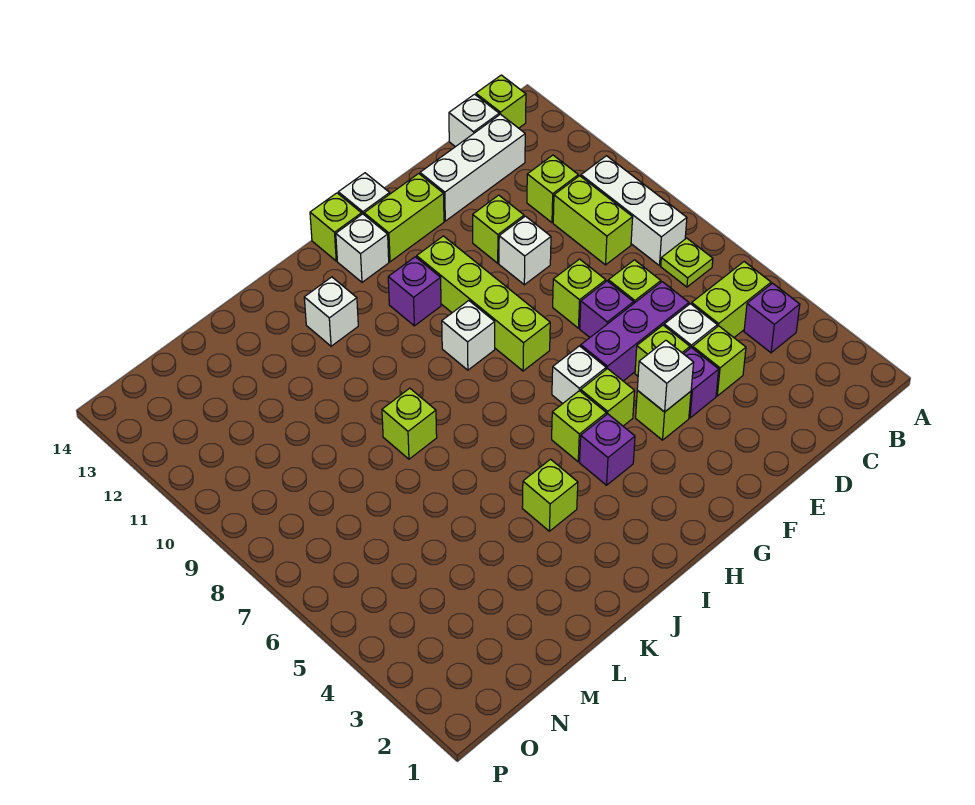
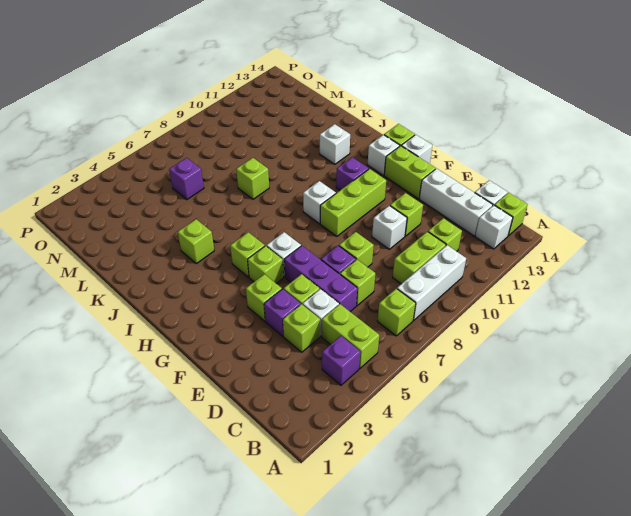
lime plate B7 level 1 -> lime brick B7 level 1
white brick F4 level 2 -> white brick B13 level 1
lime brick G8:G11 level 1 -> lime brick G9:G11 level 1
purple brick H4 level 1 -> purple brick M6 level 1

